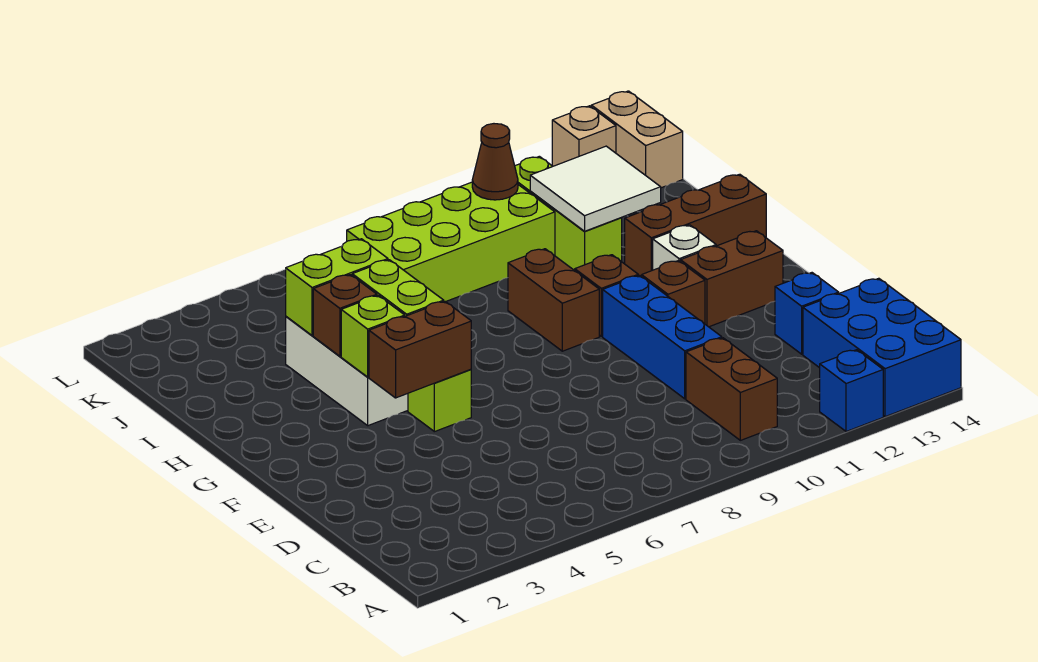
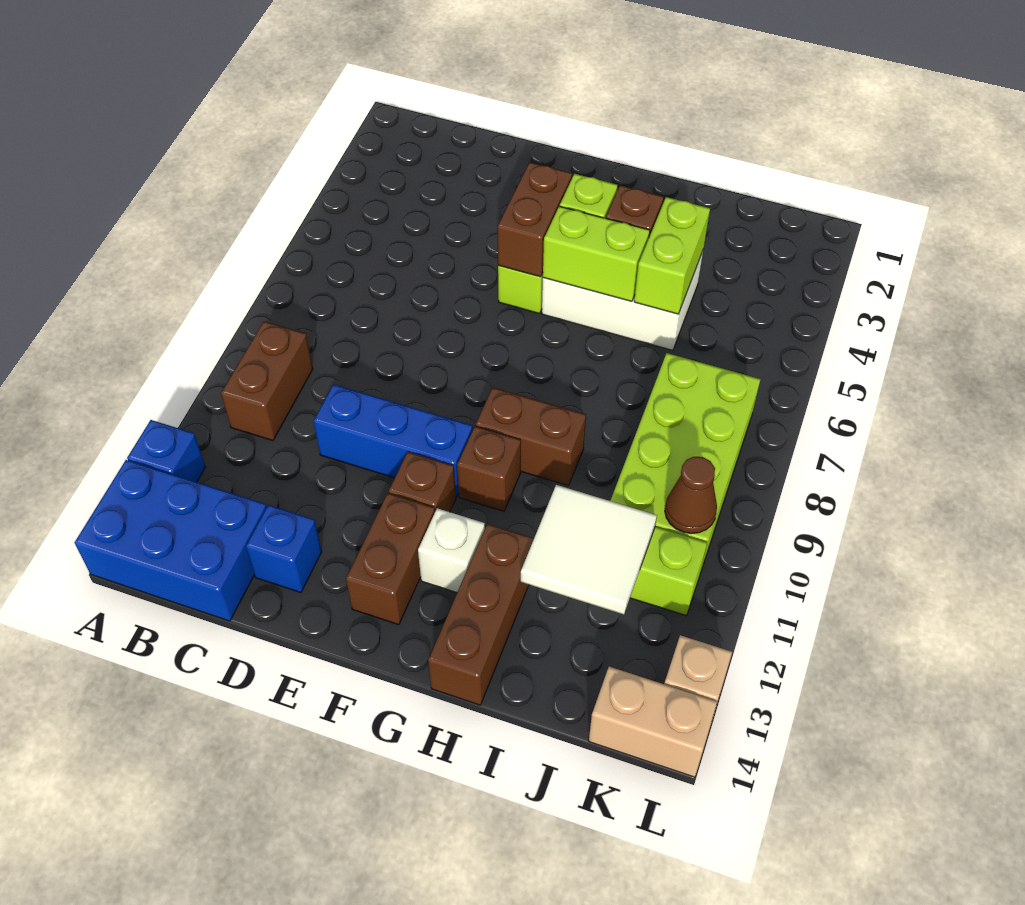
brown brick B10:C10 level 1 -> brown brick B9:B10 level 1

